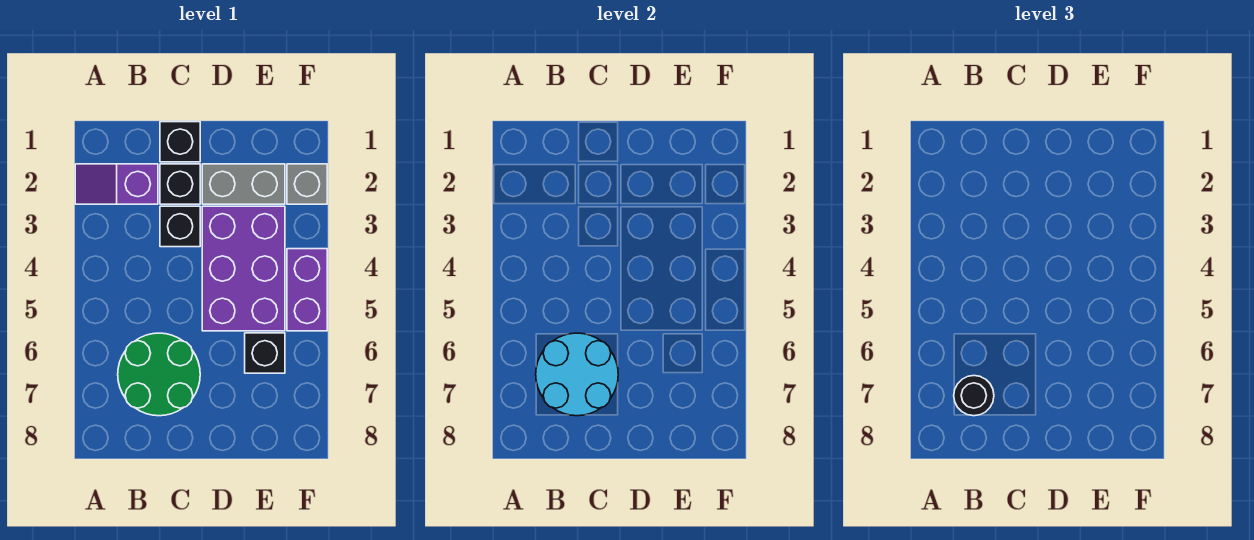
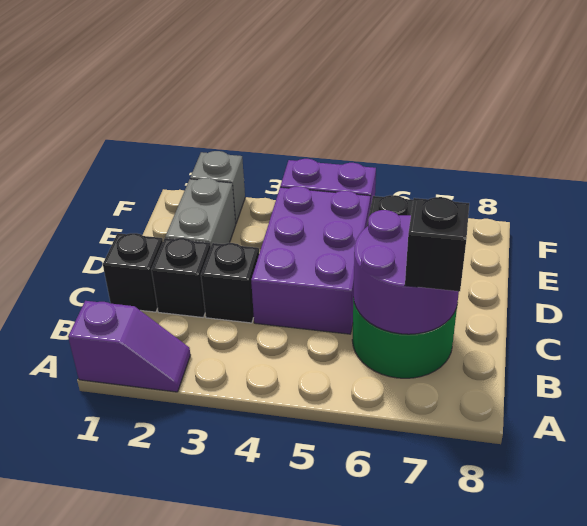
purple slope A2:B2 level 1 top B -> purple slope A1:A2 level 1 top 1
cyan round brick B6:C7 level 2 -> purple round brick B6:C7 level 2
black round brick B7 level 3 -> black brick B7 level 3
purple brick D3:E5 level 1 -> purple brick C4:E5 level 1

